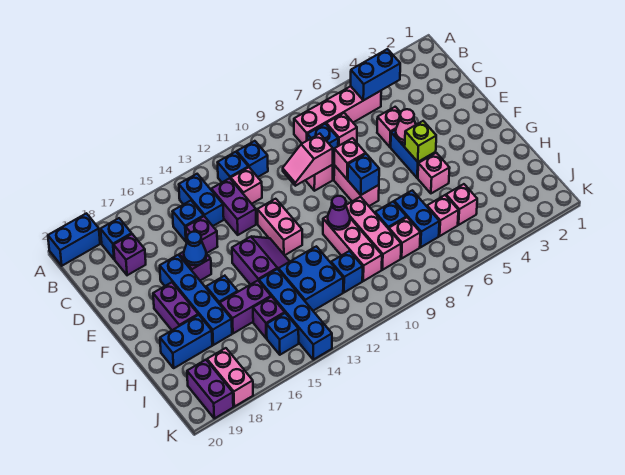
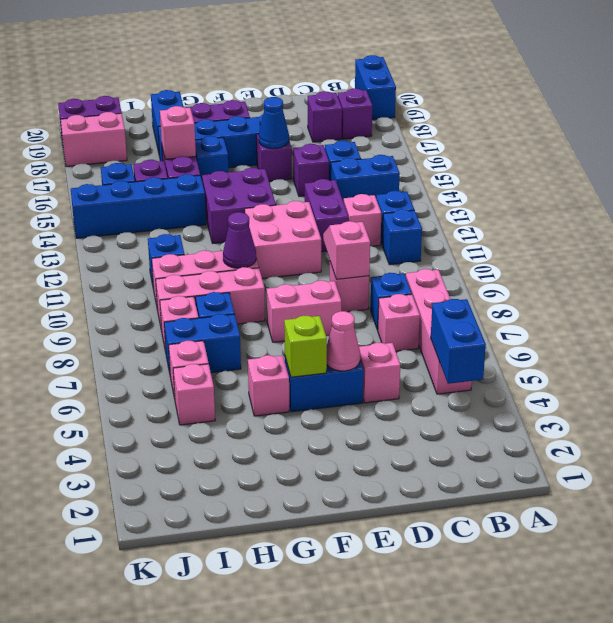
blue brick B18 level 1 -> purple brick B18 level 1
purple brick C13:D13 level 1 -> purple brick D12:D13 level 1
pink brick E8 level 2 -> pink brick H16 level 2
pink brick E12:F12 level 1 -> pink brick E11:F12 level 1
blue brick F8 level 2 -> none
purple slope F13:G14 level 1 top 14 -> purple brick F13:G14 level 1
blue brick H12:I13 level 1 -> none

